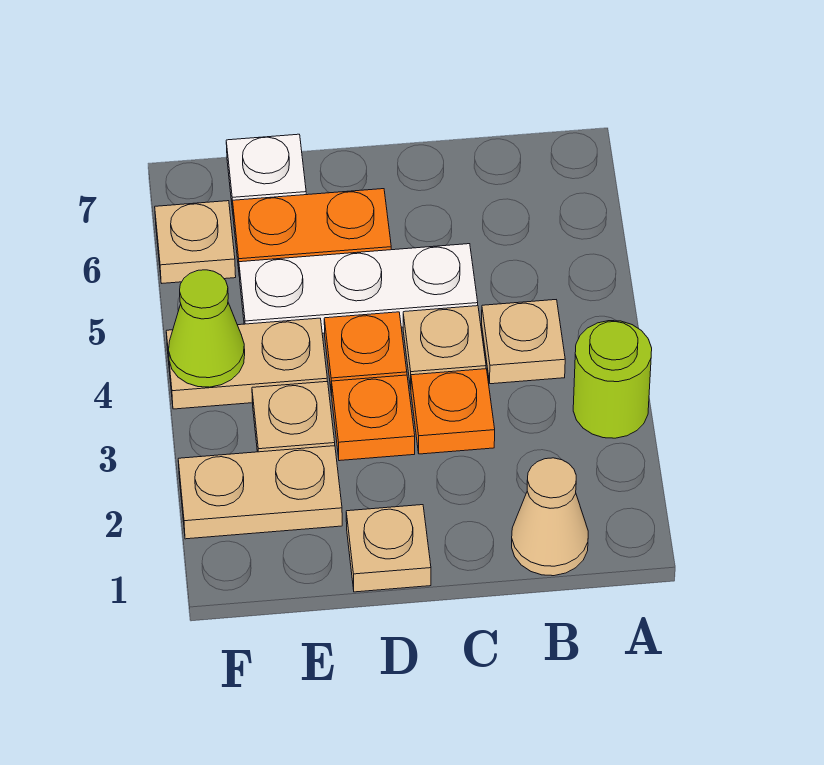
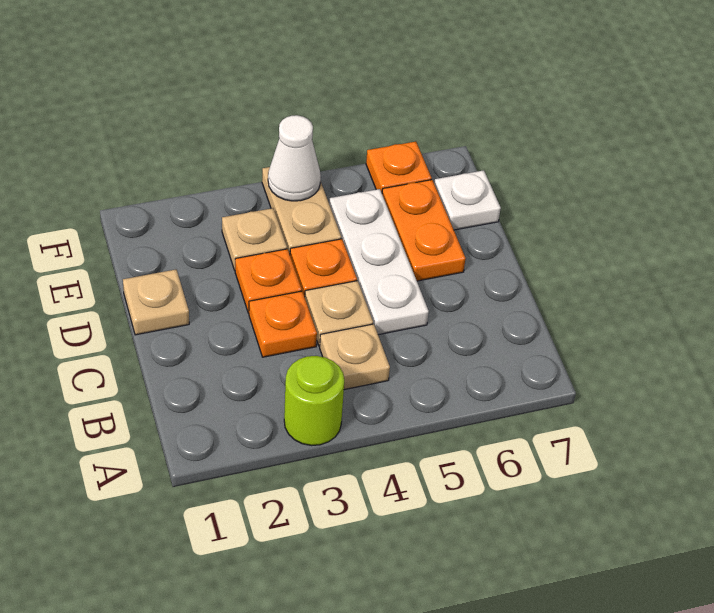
tan cone B1 level 1 -> none
tan plate E2:F2 level 1 -> none
lime cone F4 level 2 -> white cone F4 level 2
tan plate F6 level 1 -> orange plate F6 level 1

